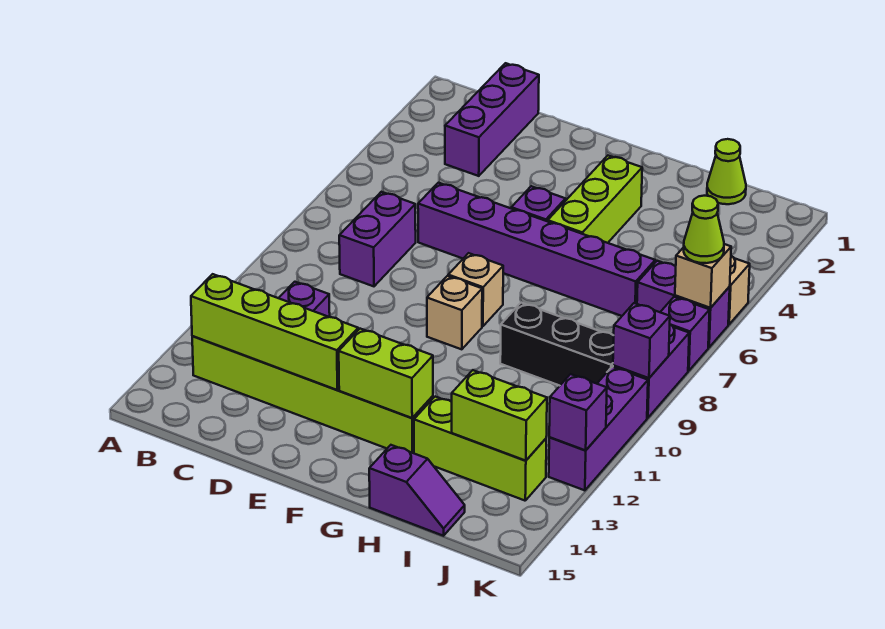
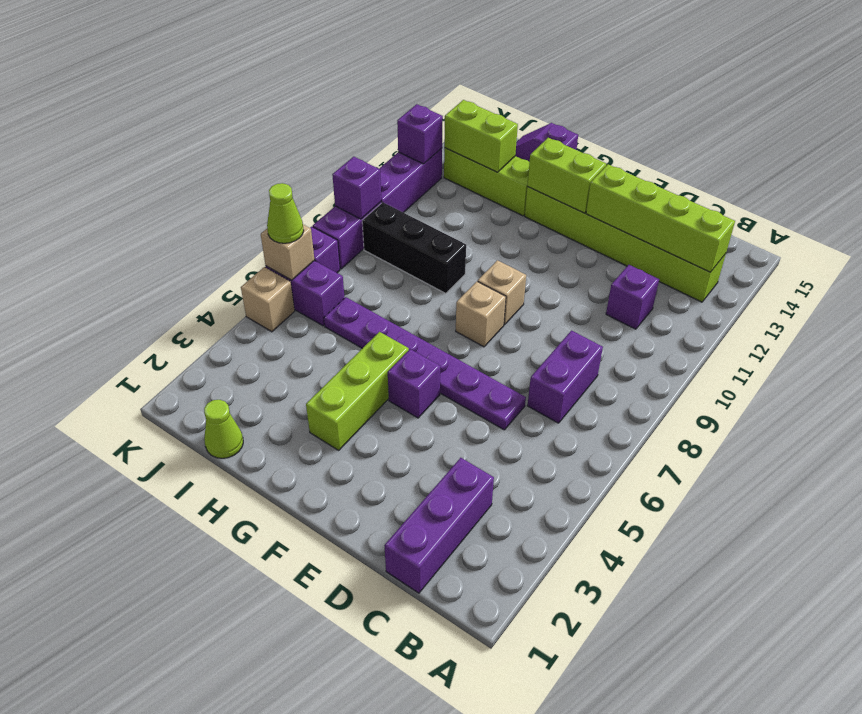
purple brick D6:I6 level 1 -> purple plate D6:I6 level 1

